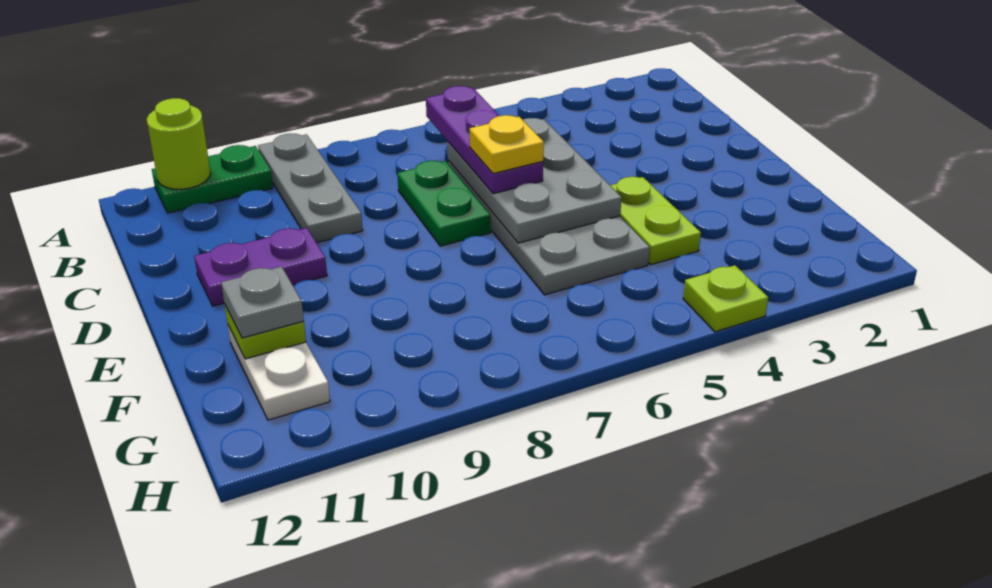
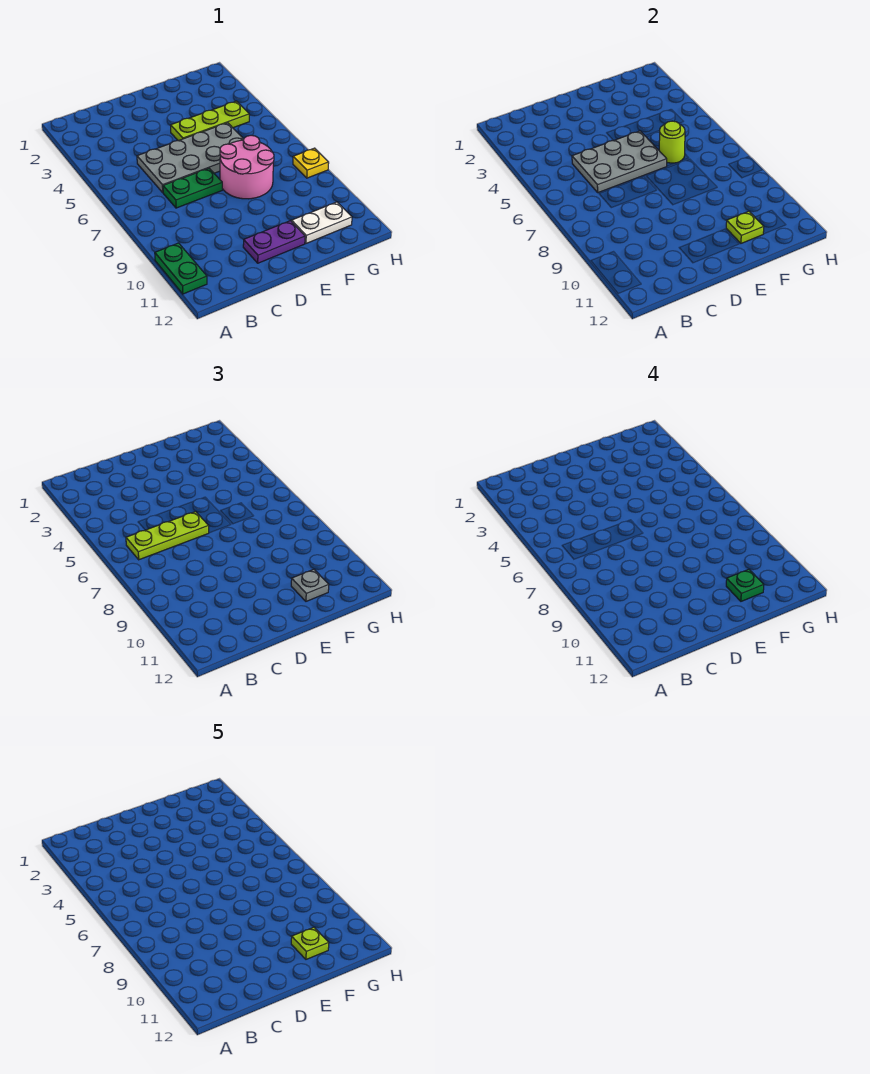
grey plate A9:C9 level 1 -> none
lime round brick A11 level 2 -> lime round brick F6 level 2
purple plate B6:D6 level 3 -> lime plate B6:D6 level 3
yellow plate D6 level 4 -> yellow plate H8 level 1
purple plate D10:D11 level 1 -> purple plate D11:E11 level 1
lime plate E4:F4 level 1 -> lime plate E4:G4 level 1
none -> pink round brick E7:F8 level 1
none -> green plate F11 level 4
lime plate H4 level 1 -> lime plate F11 level 5

